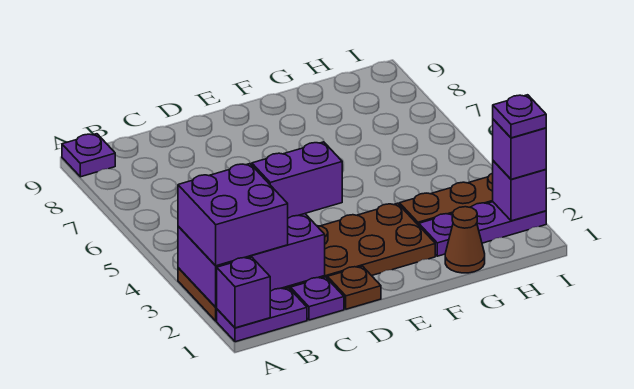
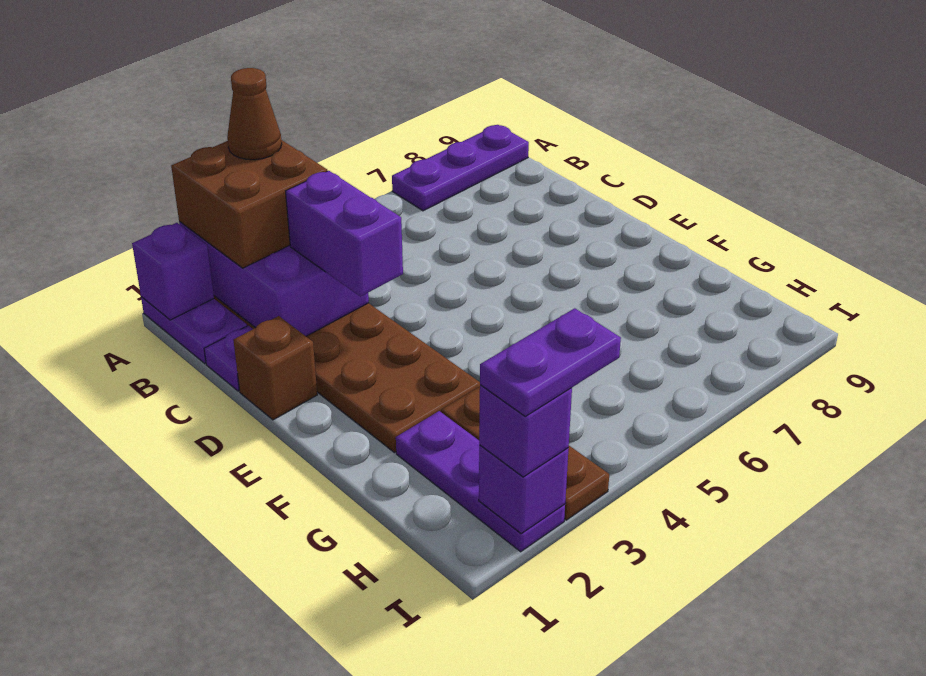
purple brick A2:B3 level 3 -> brown brick A2:B3 level 3
purple plate A9 level 1 -> purple plate A7:A9 level 1
brown plate D1 level 1 -> brown brick D1 level 1
brown cone G1 level 1 -> brown cone A3 level 4
purple plate I2 level 4 -> purple plate I2:I3 level 4

